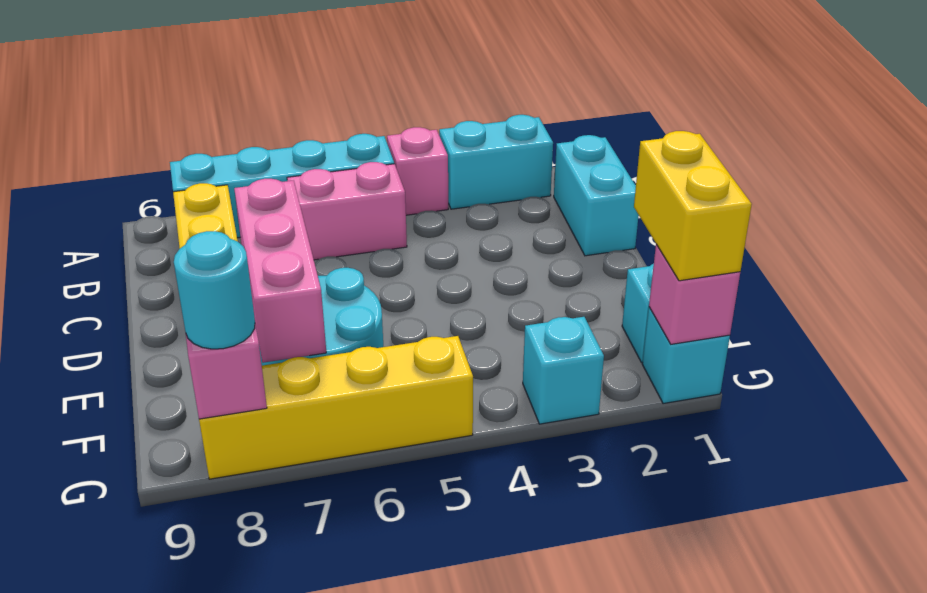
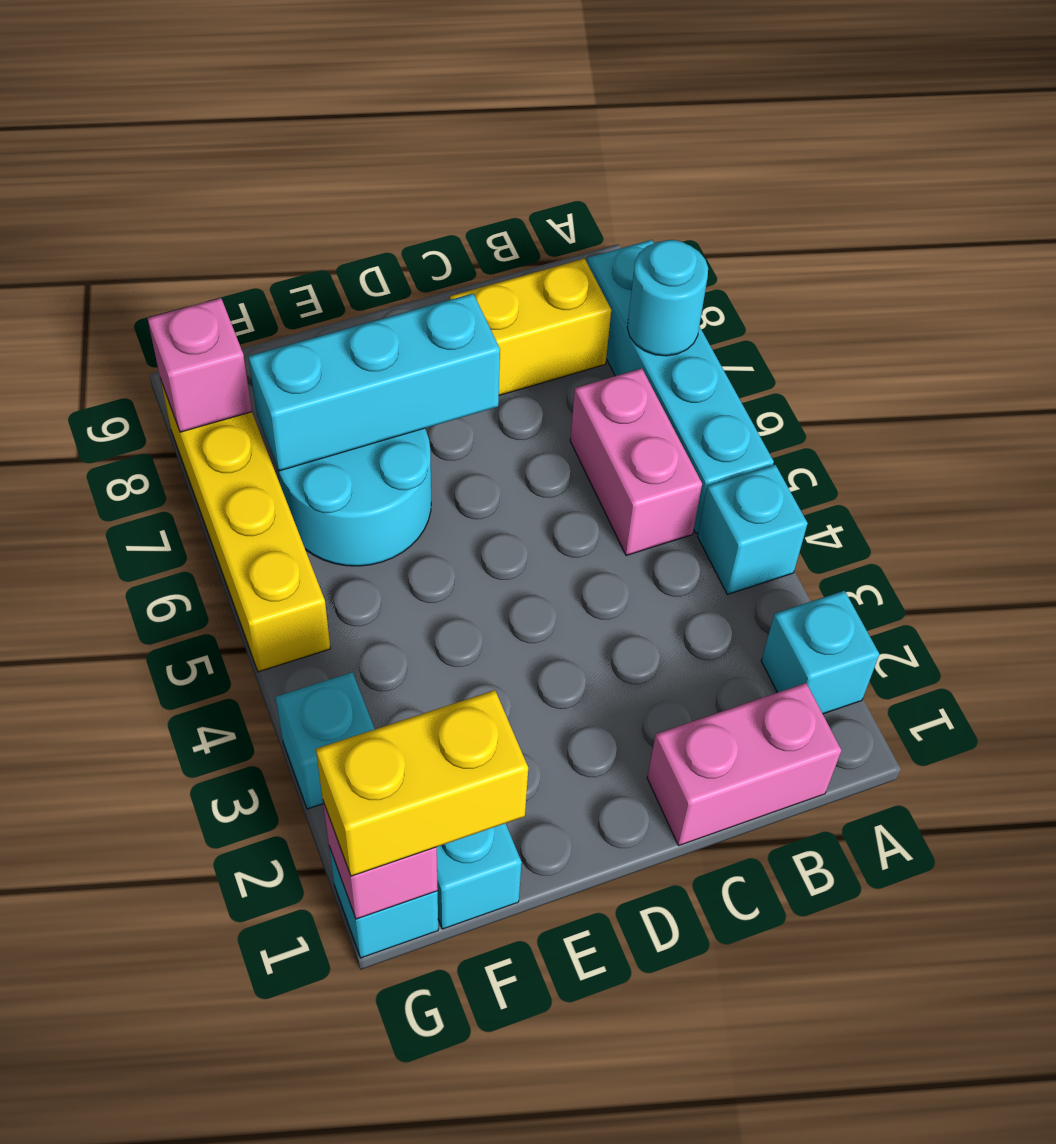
cyan brick A2:A3 level 1 -> cyan brick A2 level 1
pink brick A4 level 1 -> cyan brick A4 level 1
cyan brick B1:C1 level 1 -> pink brick B1:C1 level 1
pink brick D7:F7 level 2 -> cyan brick D7:F7 level 2
cyan round brick G8 level 3 -> cyan round brick A7 level 2

